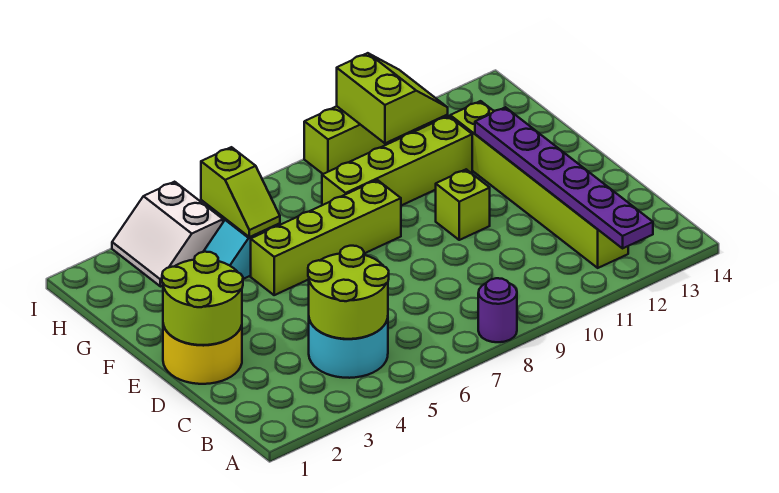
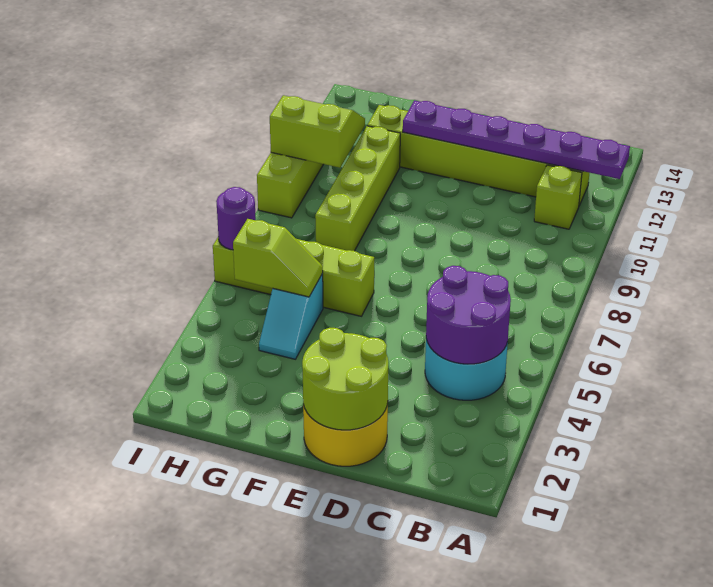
purple round brick A8 level 1 -> purple round brick I6 level 2
lime round brick B4:C5 level 2 -> purple round brick B4:C5 level 2
lime brick E10 level 1 -> lime brick B11 level 1
lime brick F5:F8 level 1 -> lime brick F6:I6 level 1
white slope H3:I4 level 1 top 4 -> none

